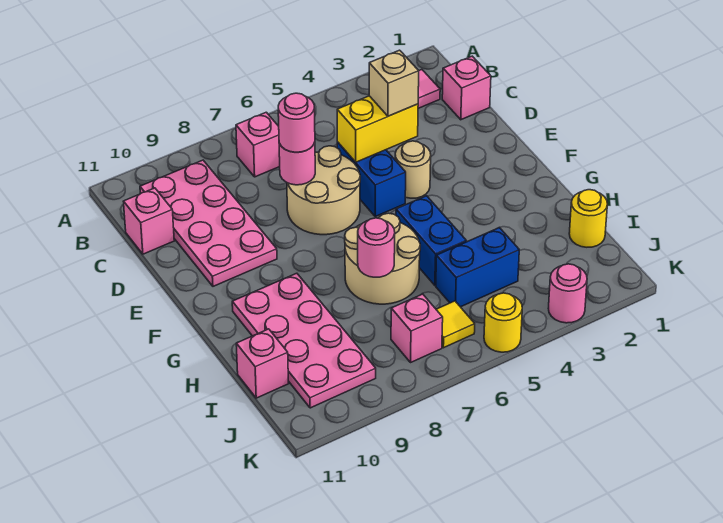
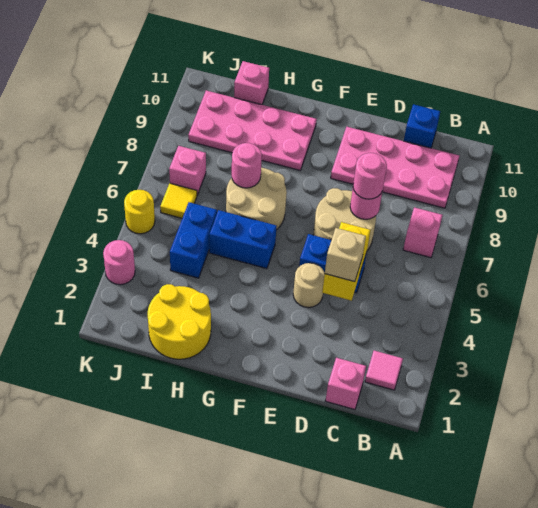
pink brick C11 level 1 -> blue brick C11 level 1
yellow round brick I1 level 1 -> yellow round brick H1:I2 level 1

